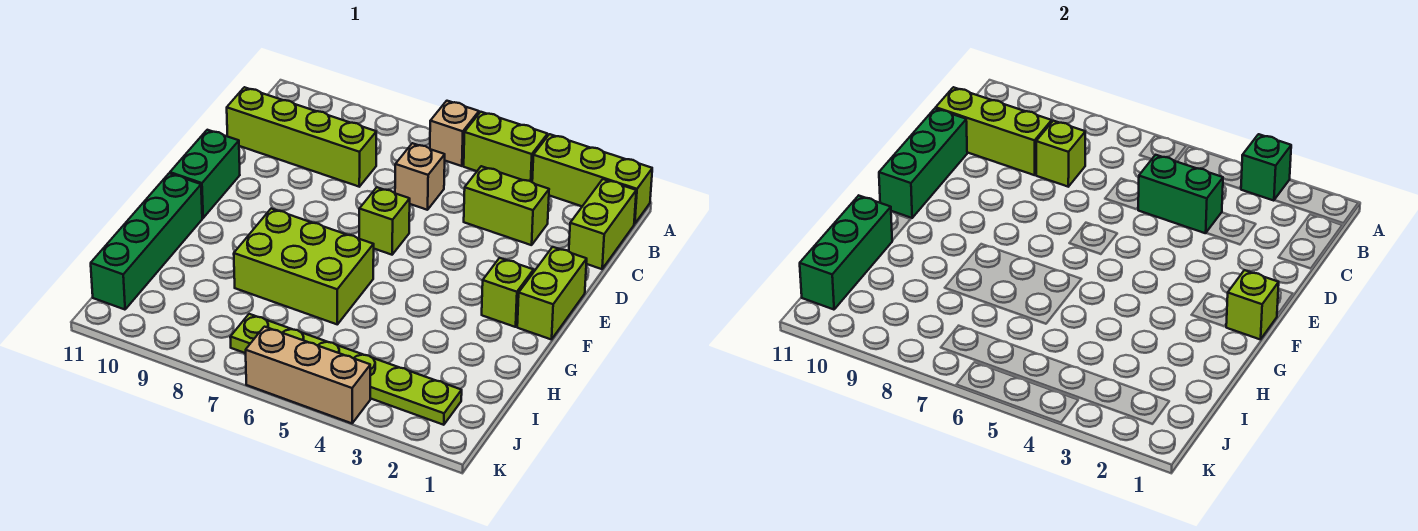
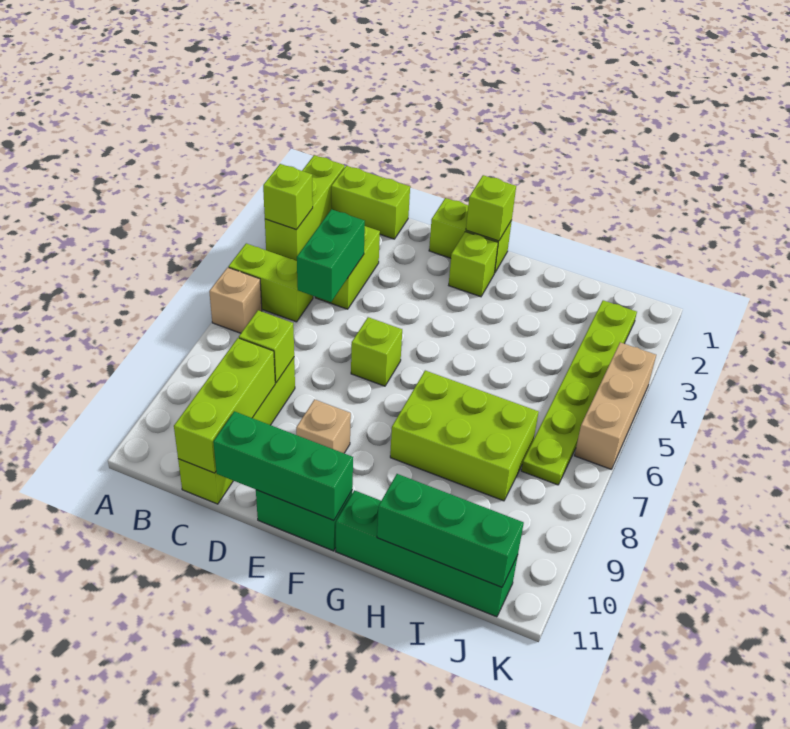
green brick A3 level 2 -> lime brick A3 level 2
lime brick A4:A5 level 1 -> lime brick A5:B5 level 1
tan brick C6 level 1 -> tan brick E9 level 1
lime brick G6:H8 level 1 -> lime brick G7:I8 level 1

